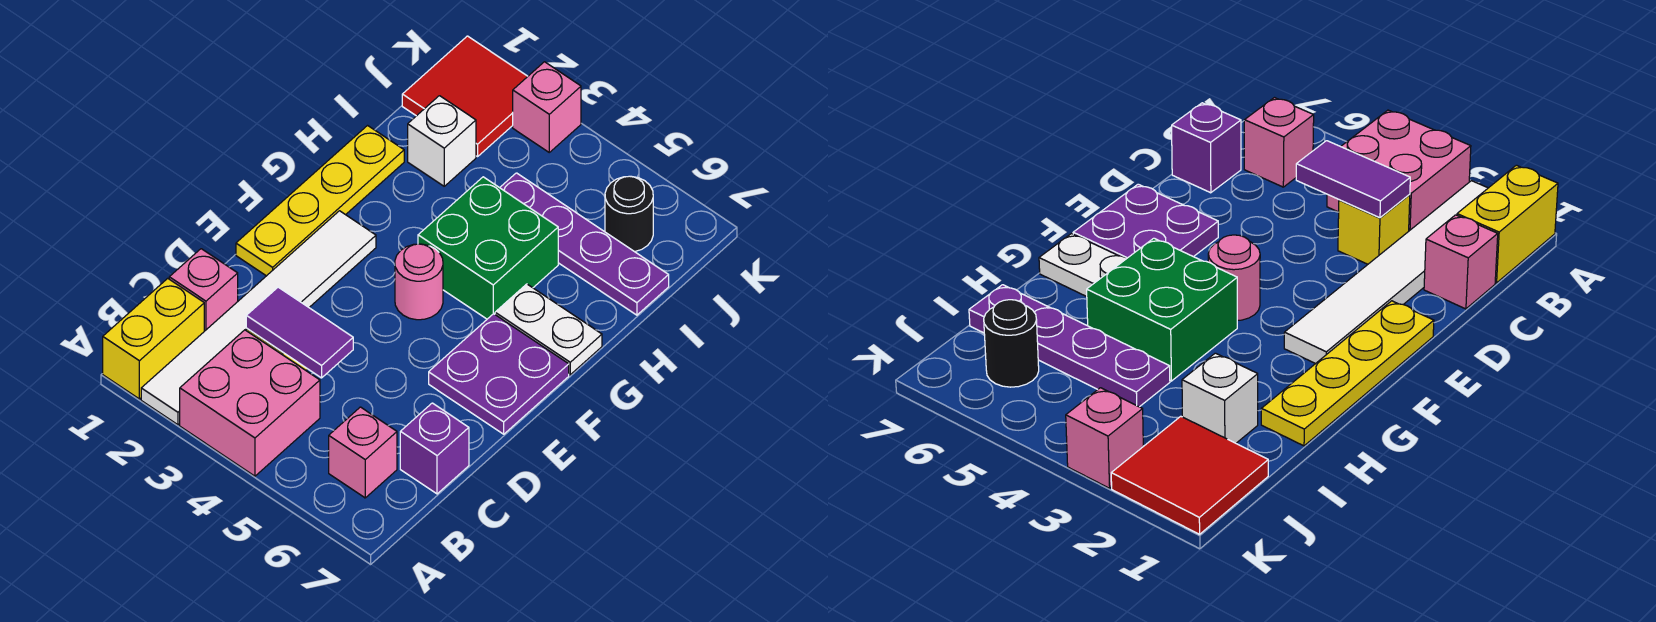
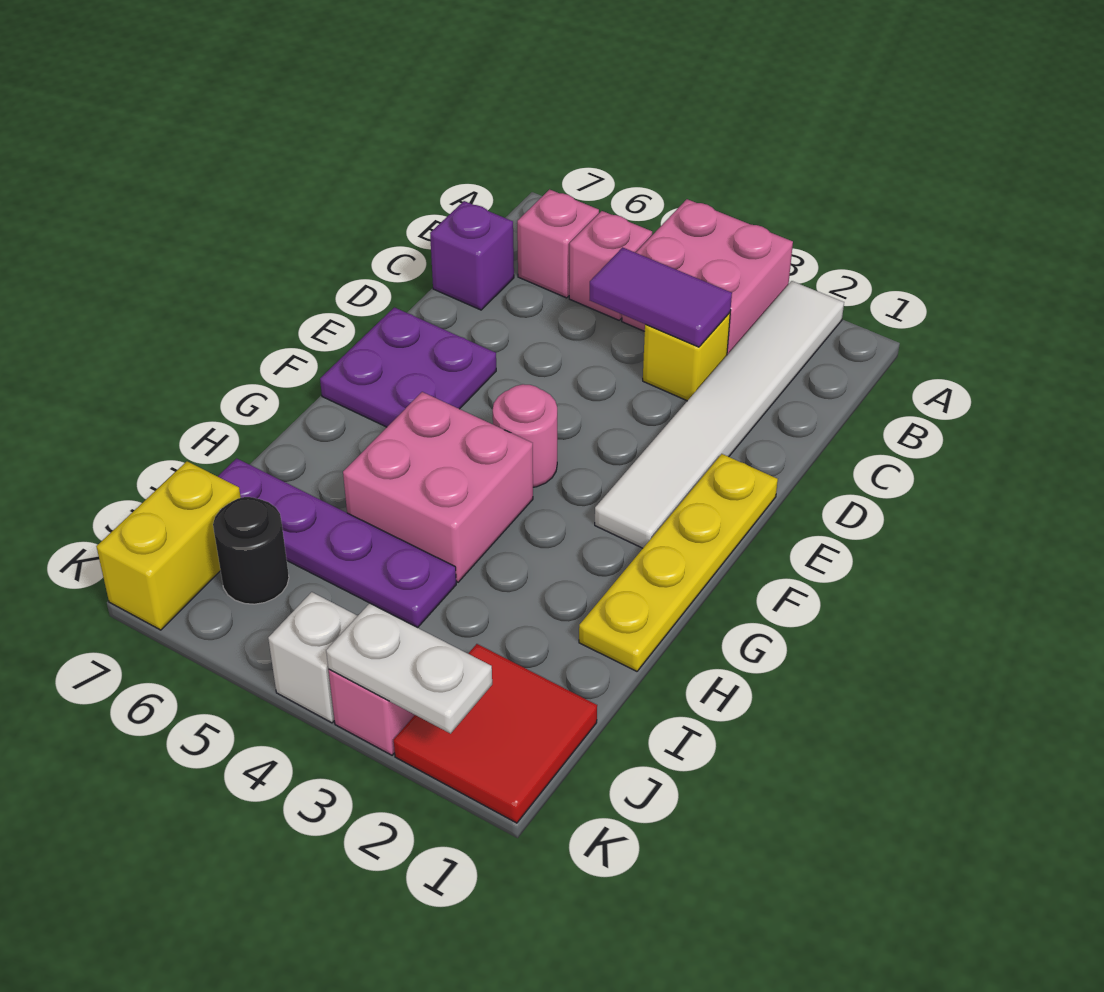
yellow brick A1:B1 level 1 -> yellow brick J7:K7 level 1
pink brick C1 level 1 -> pink brick B5 level 1
green brick G4:H5 level 1 -> pink brick G4:H5 level 1
white plate G6:G7 level 1 -> white plate K2:K3 level 2
white brick I2 level 1 -> white brick K4 level 1

